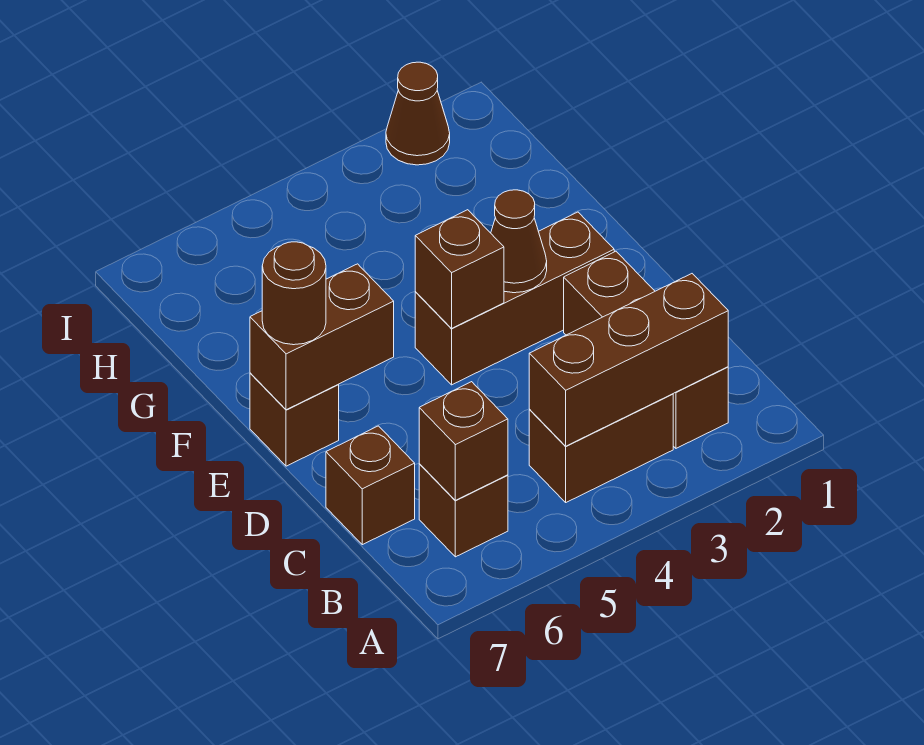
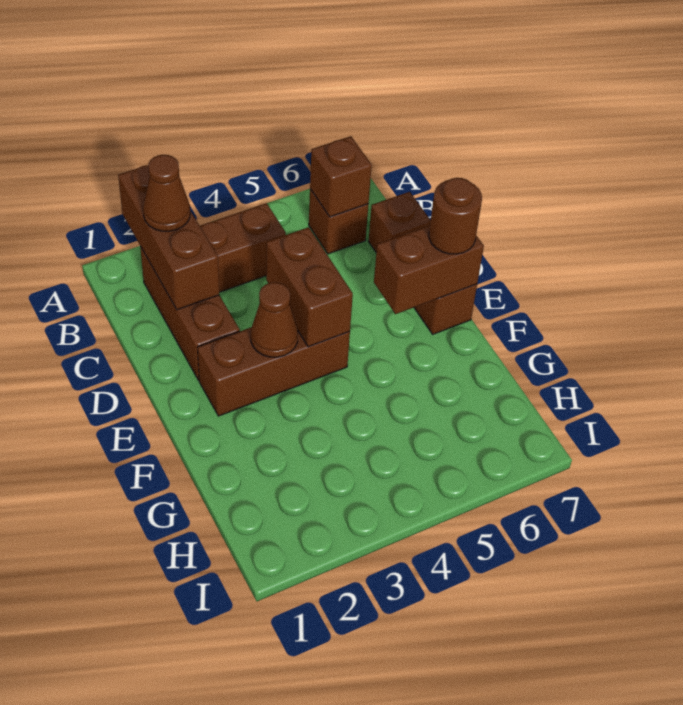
brown brick B2:B4 level 2 -> brown brick A2:C2 level 2
brown brick E4 level 2 -> brown brick D4:E4 level 2
brown cone I2 level 1 -> brown cone B2 level 3

